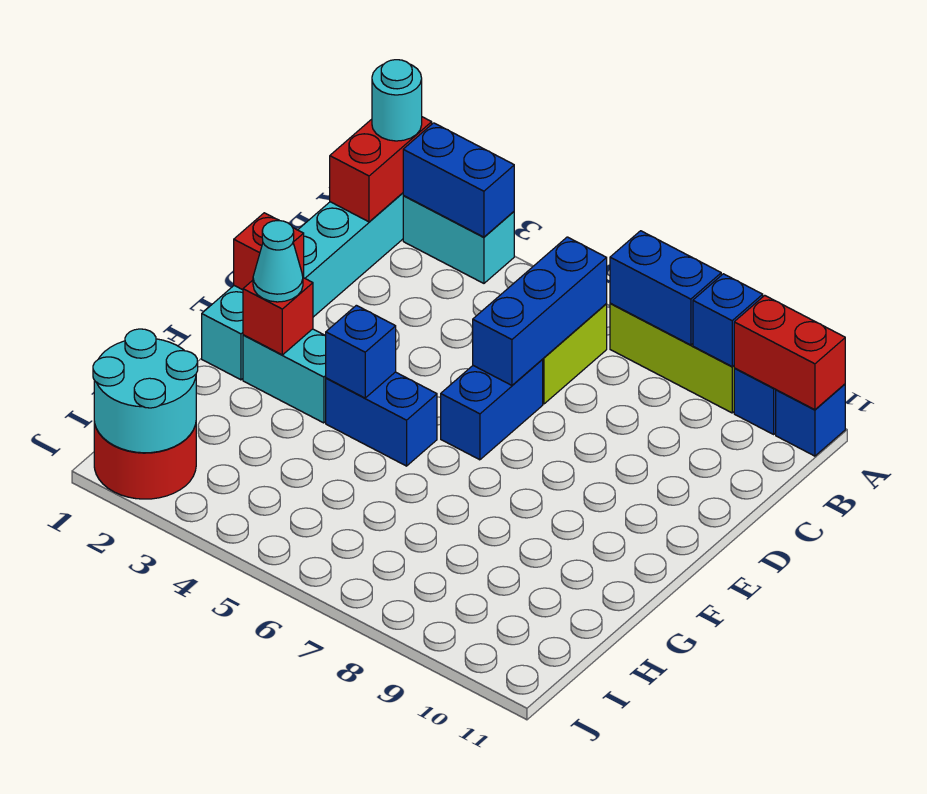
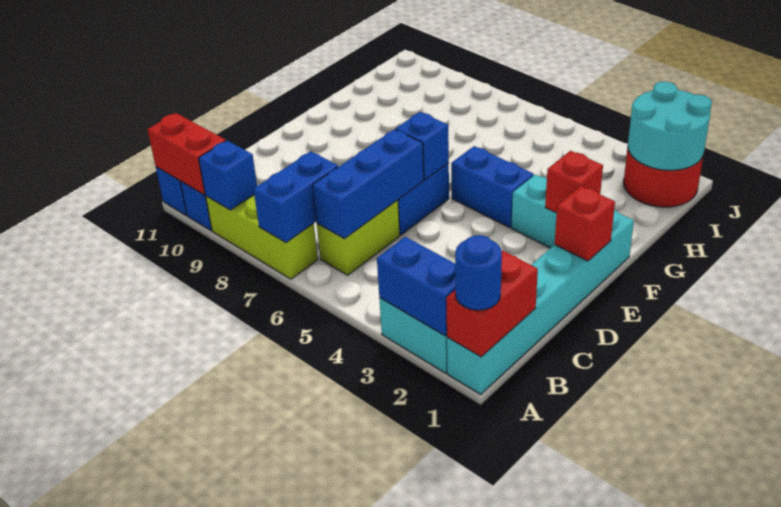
cyan round brick A1 level 3 -> blue round brick A1 level 3
blue brick A7:A8 level 2 -> blue brick A7:B7 level 2
cyan cone F2 level 3 -> none
blue brick F4 level 2 -> blue brick E6 level 2

